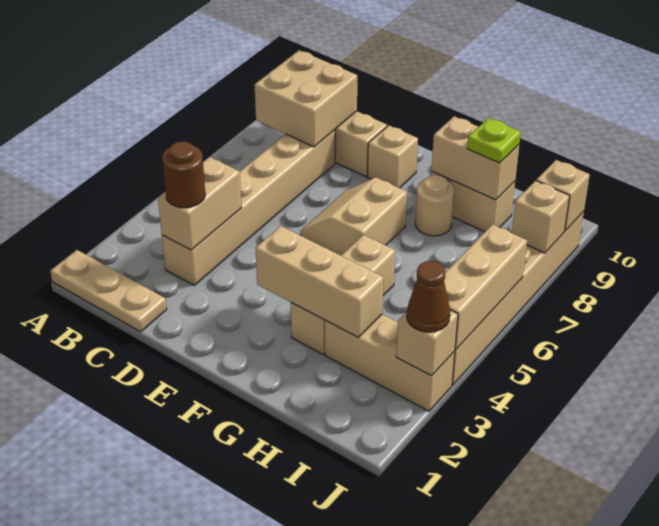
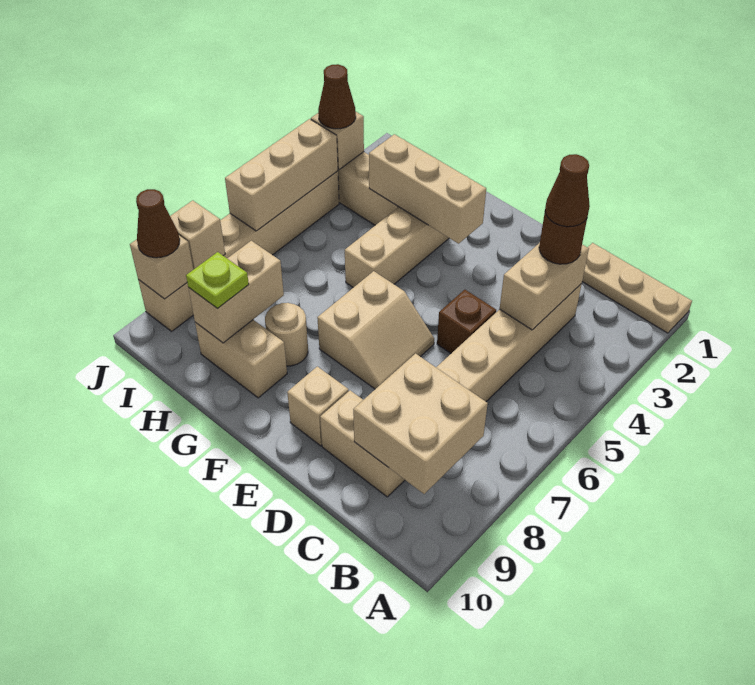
none -> brown cone C3 level 4
none -> brown brick D5 level 1
tan brick G9:H9 level 2 -> tan brick H8:H9 level 2
none -> brown cone J9 level 3

